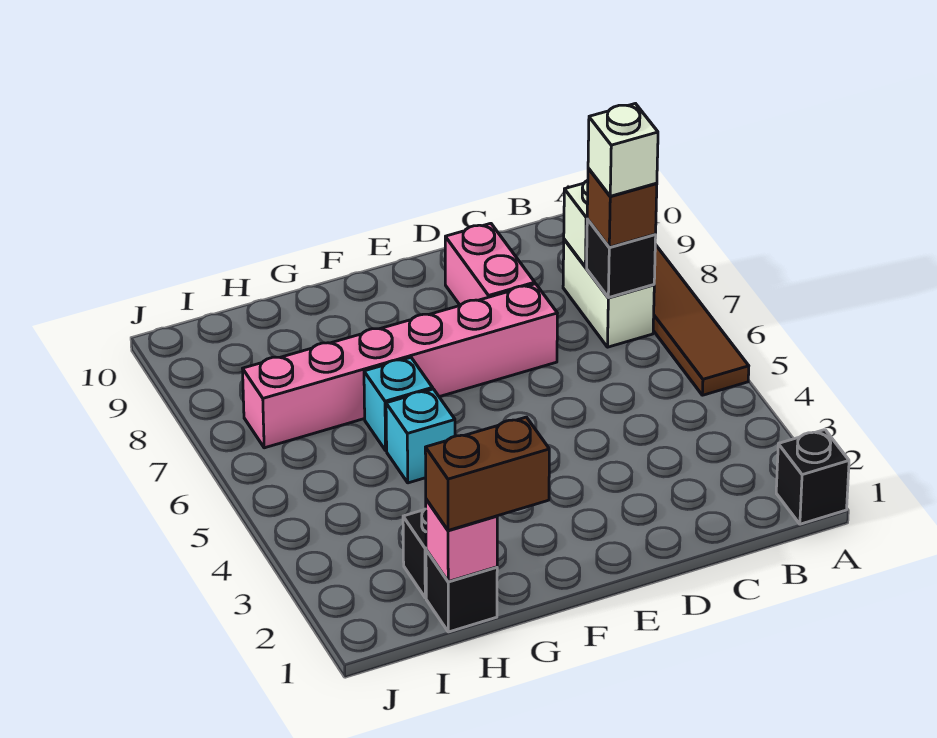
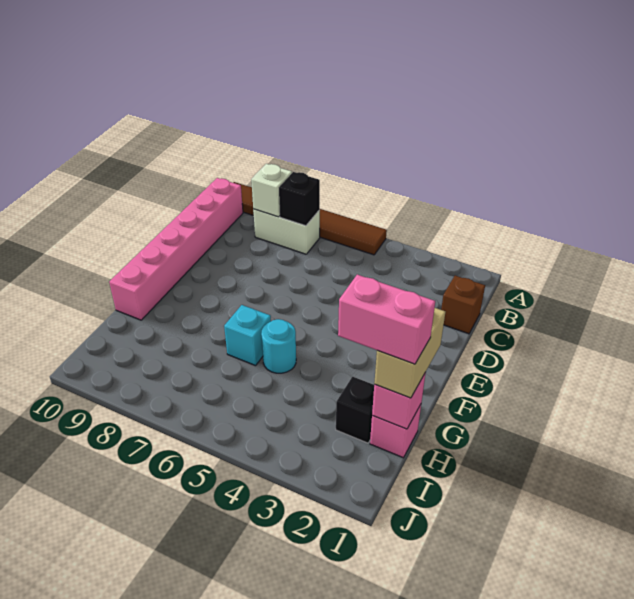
black brick A1 level 1 -> none
brown brick B7 level 3 -> brown brick C1 level 1
white brick B7 level 4 -> none
pink brick D7:I7 level 1 -> pink brick B10:G10 level 1
pink brick D8:D9 level 1 -> pink brick H1:H2 level 4
brown brick G1:H1 level 3 -> tan brick G1:H1 level 3
cyan brick G5 level 1 -> cyan round brick G5 level 1
black brick H1 level 1 -> pink brick H1 level 1

